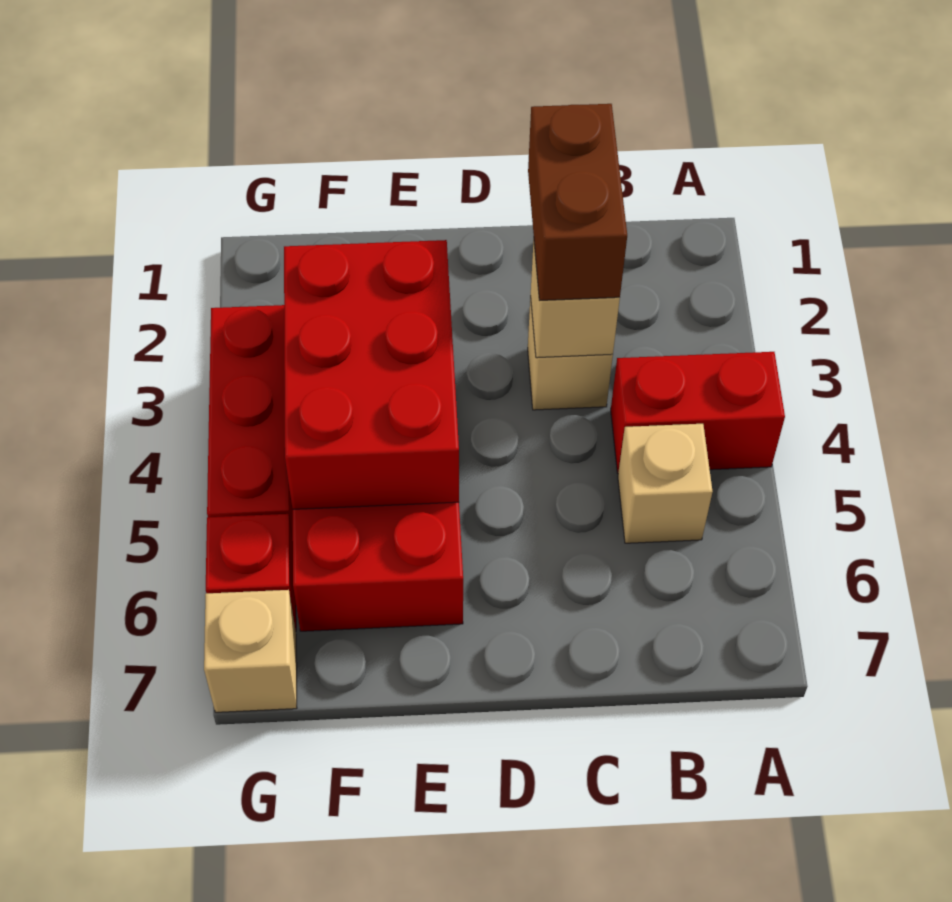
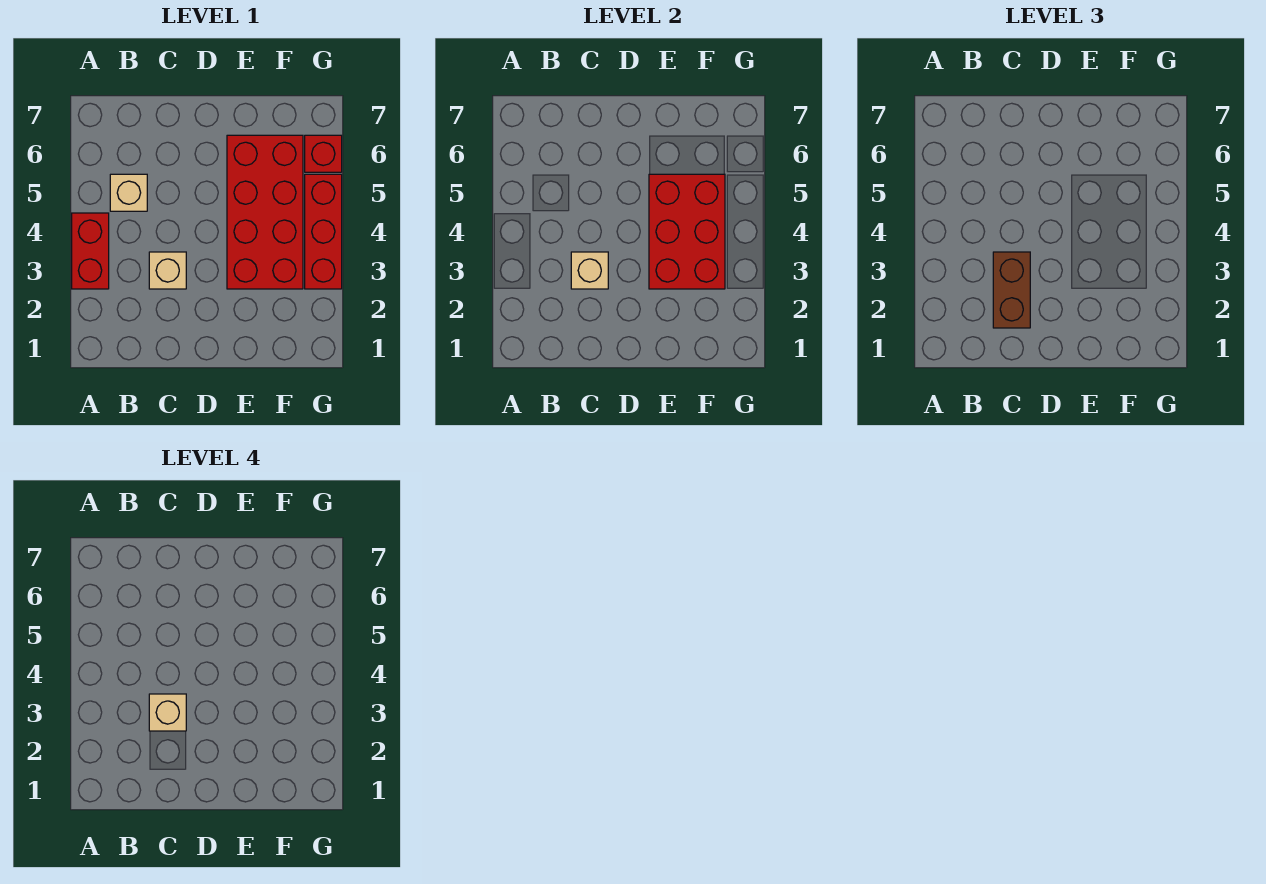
red brick A4:B4 level 1 -> red brick A3:A4 level 1
tan brick G7 level 1 -> tan brick C3 level 4

